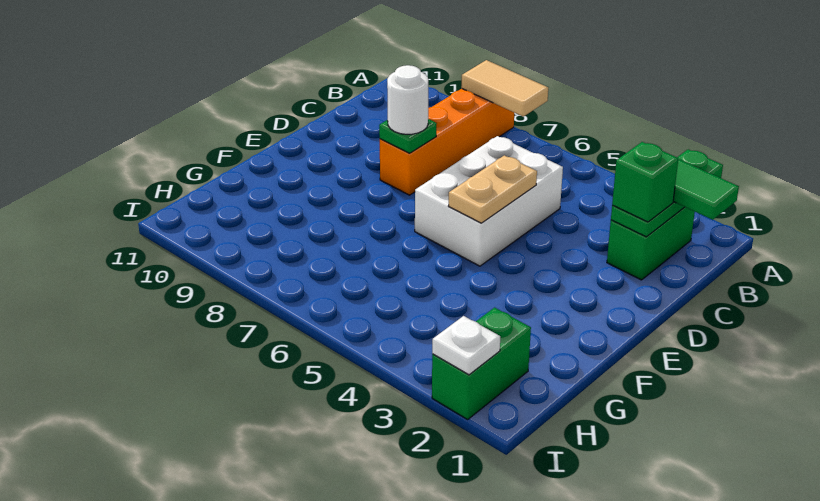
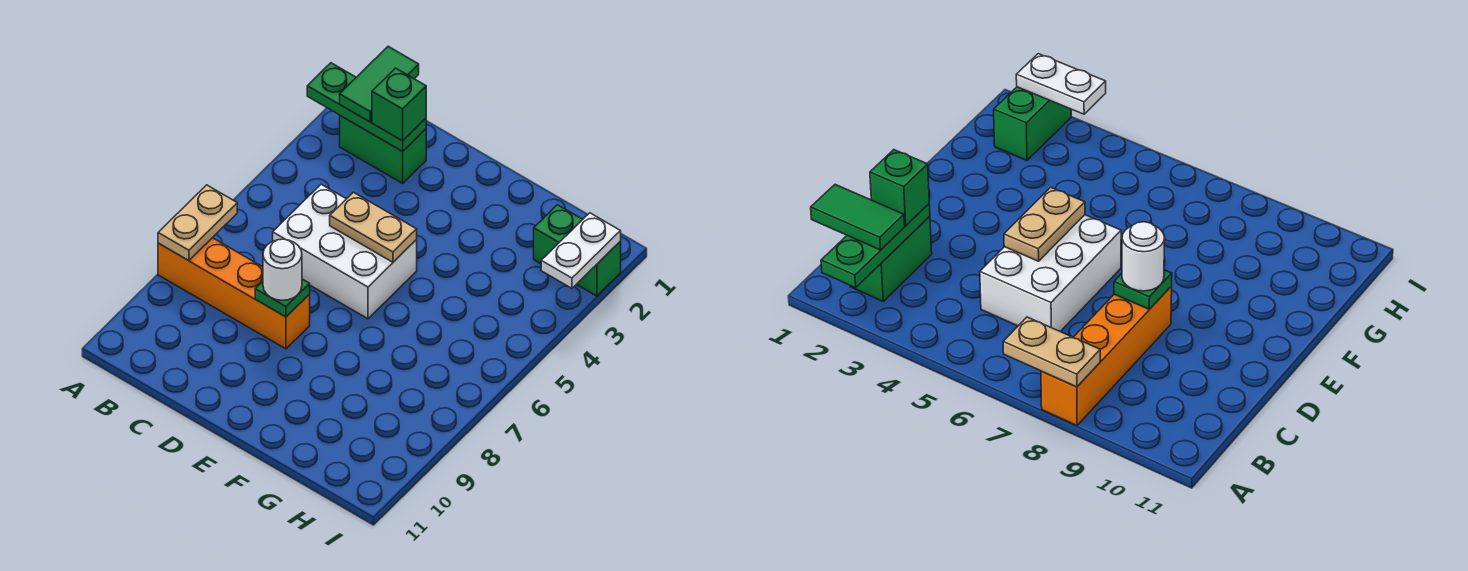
tan tile A7:A8 level 2 -> tan plate A7:A8 level 2
white plate I2 level 2 -> white plate I2:I3 level 2

